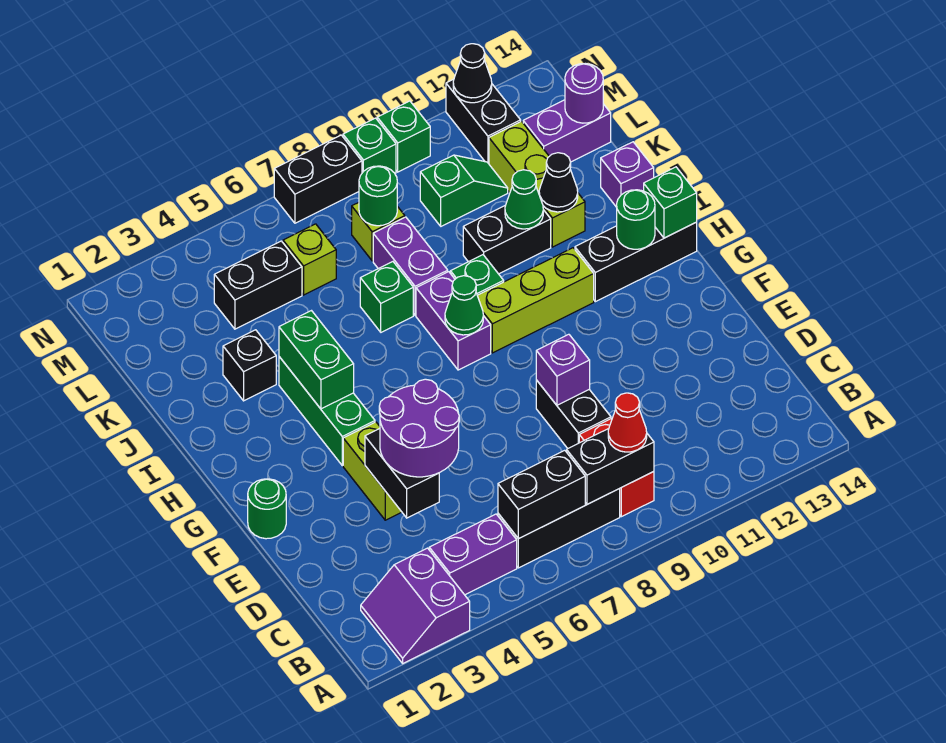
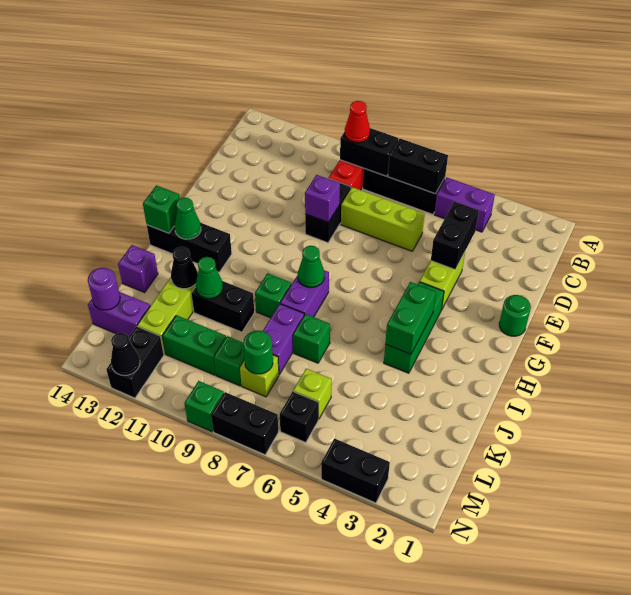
purple slope A2:B3 level 1 top 3 -> none
purple round brick D4:E5 level 3 -> none
lime brick H9:H11 level 1 -> lime brick D6:D8 level 1
green round brick H13 level 2 -> green cone H13 level 2
black brick J3 level 1 -> black brick M6 level 1
black brick L4:L5 level 1 -> black brick N3:N4 level 1
green slope L10:L11 level 1 top 10 -> green brick L10:L11 level 1
green brick N10 level 1 -> green brick L9 level 1

